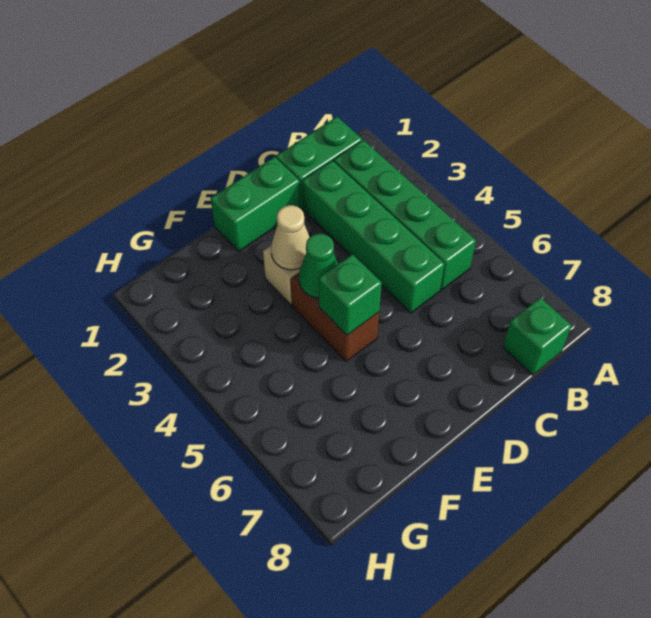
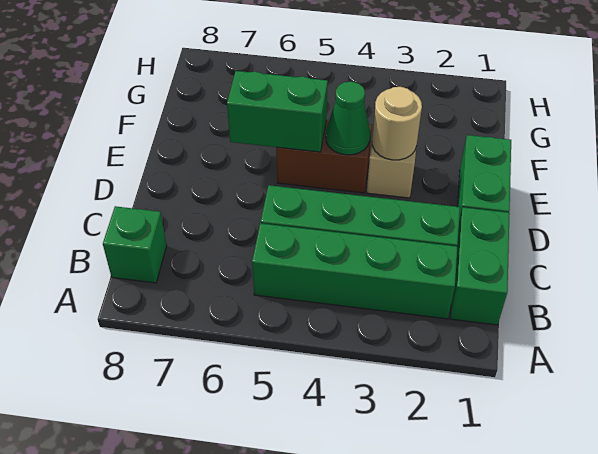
tan cone E3 level 2 -> tan round brick E3 level 2
green brick E5 level 2 -> green brick E5:E6 level 2

